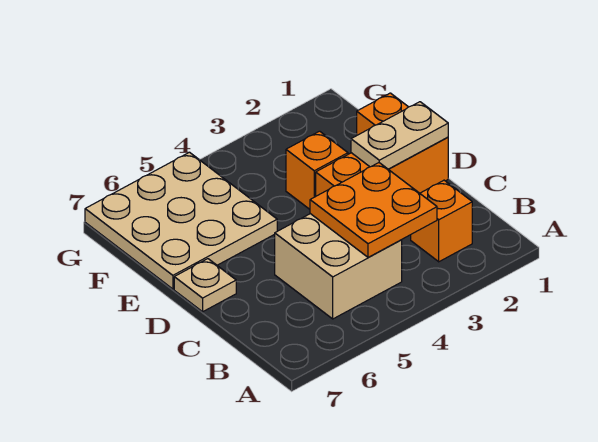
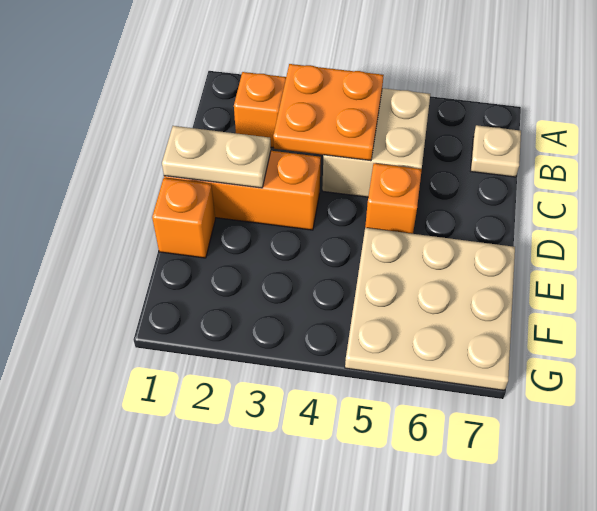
tan plate D7 level 1 -> tan plate B7 level 1
orange brick E3 level 1 -> orange brick D5 level 1

